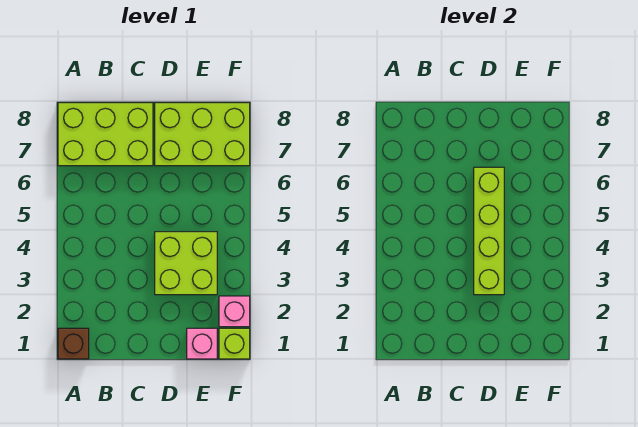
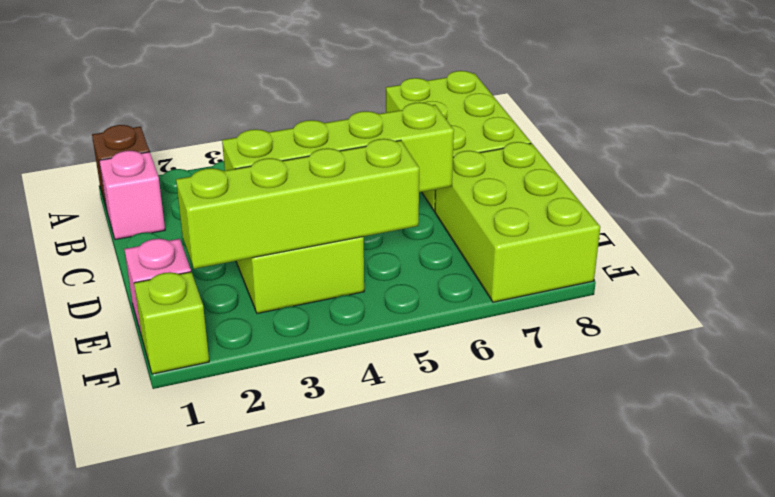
none -> lime brick E2:E5 level 2
pink brick F2 level 1 -> pink brick B1 level 1

